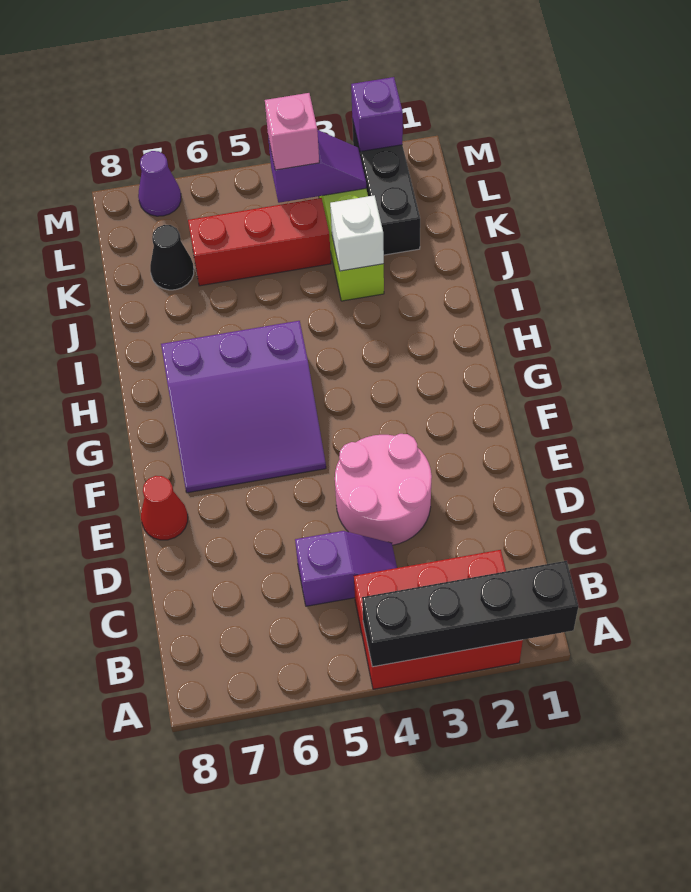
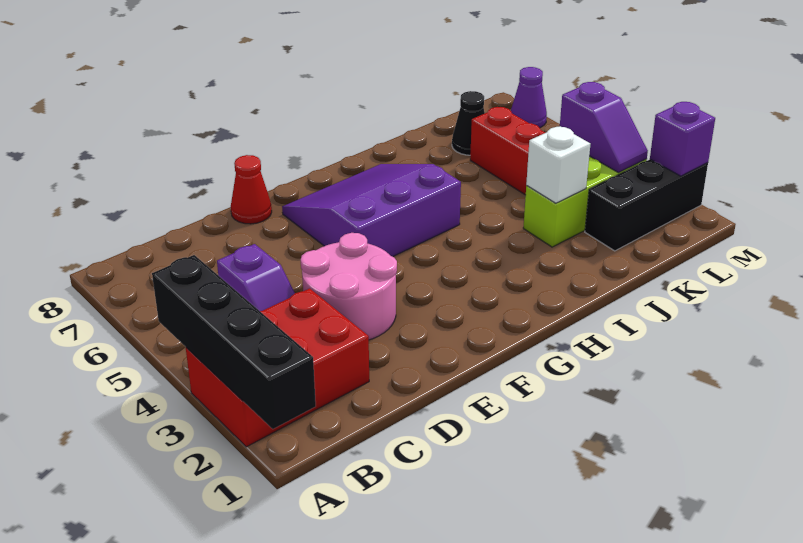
red brick A2:B4 level 1 -> red brick A2:C3 level 1
purple slope F5:H7 level 1 top H -> purple slope F5:H7 level 1 top 5
pink brick L4 level 3 -> none

